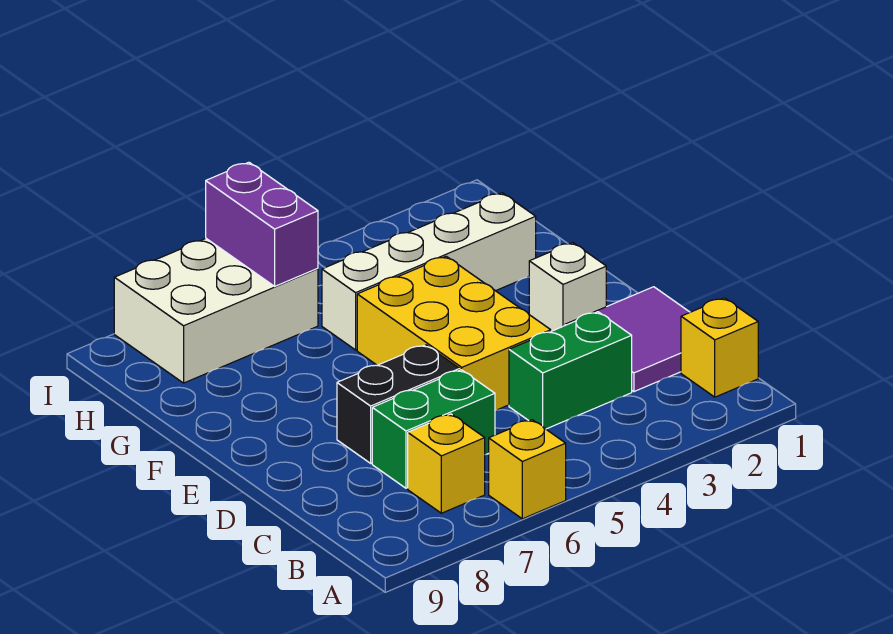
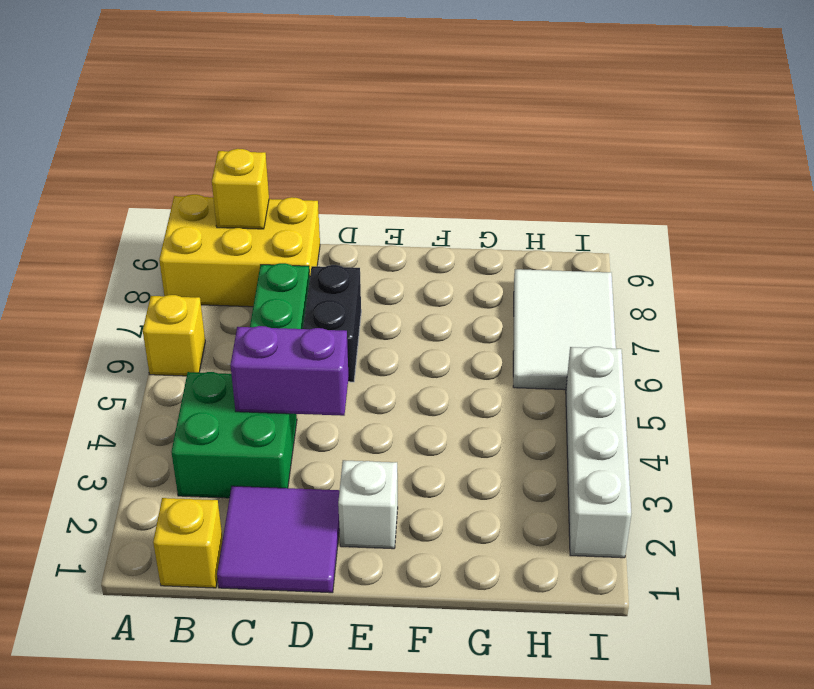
yellow brick B7 level 1 -> yellow brick B9 level 2
green brick C3:C4 level 1 -> green brick B3:C4 level 1
yellow brick D4:F5 level 1 -> yellow brick A8:C9 level 1
white brick G2:G5 level 1 -> white brick I2:I5 level 1
white brick H6:I8 level 1 -> white tile H6:I8 level 1
purple brick H6:I6 level 2 -> purple brick C4:D4 level 2

